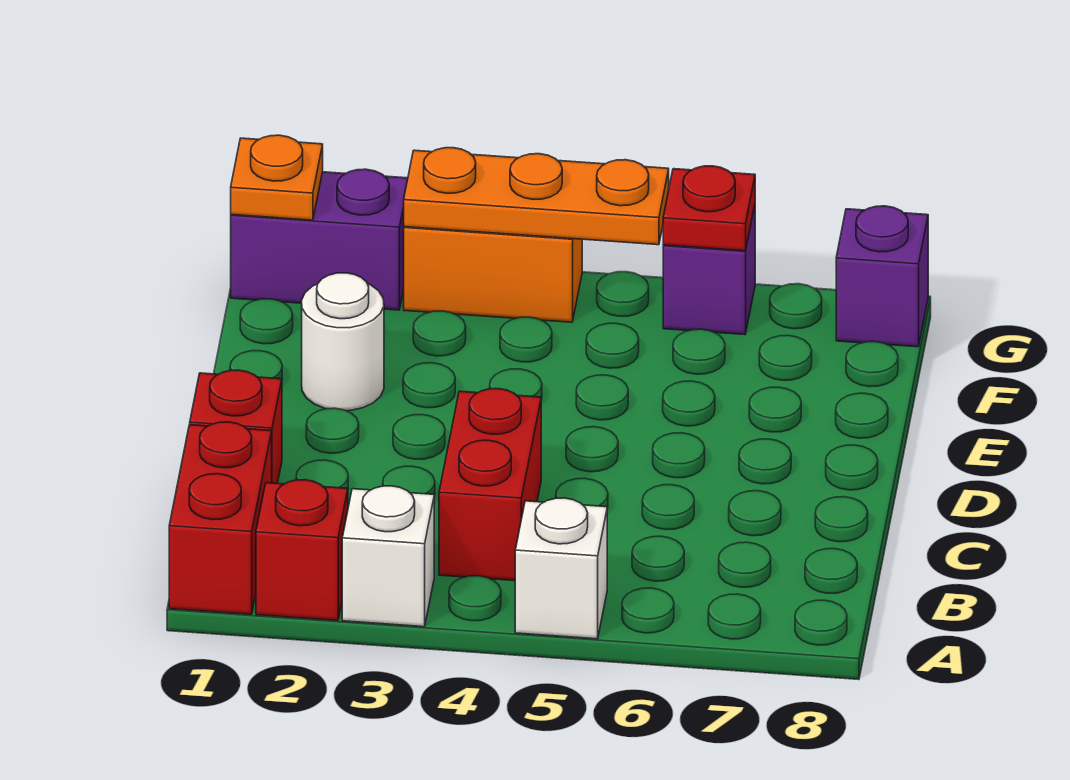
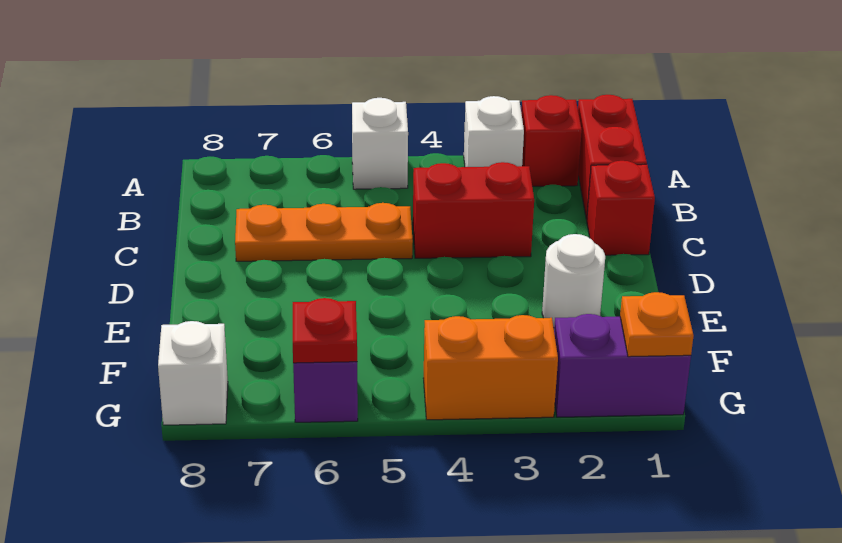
red brick B4:C4 level 1 -> red brick C3:C4 level 1
orange plate G3:G5 level 2 -> orange plate C5:C7 level 1
purple brick G8 level 1 -> white brick G8 level 1

